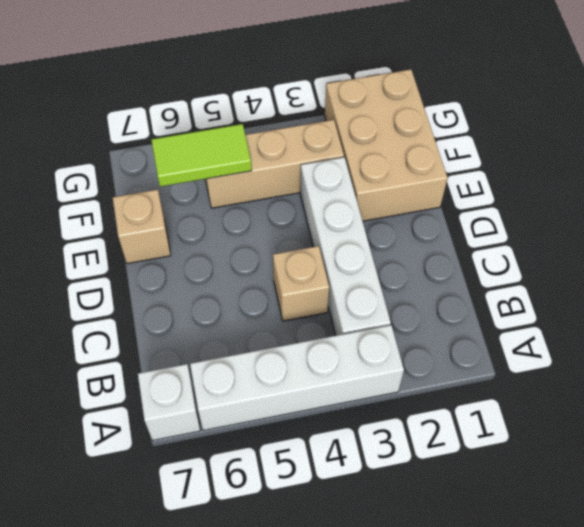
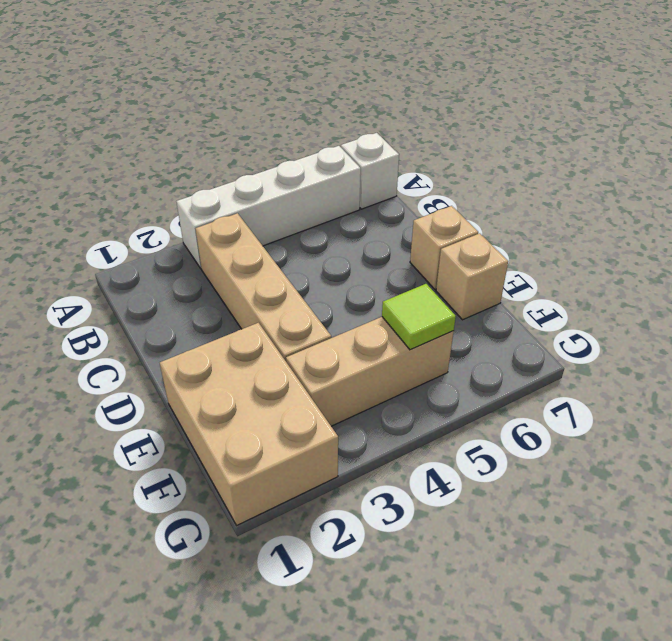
white brick B3:E3 level 1 -> tan brick B3:E3 level 1
tan brick C4 level 1 -> tan brick D7 level 1
lime tile F5:F6 level 2 -> lime tile F5 level 2

